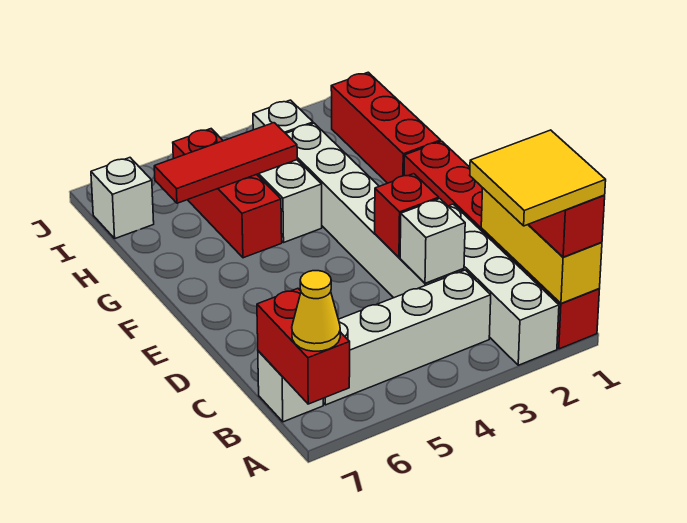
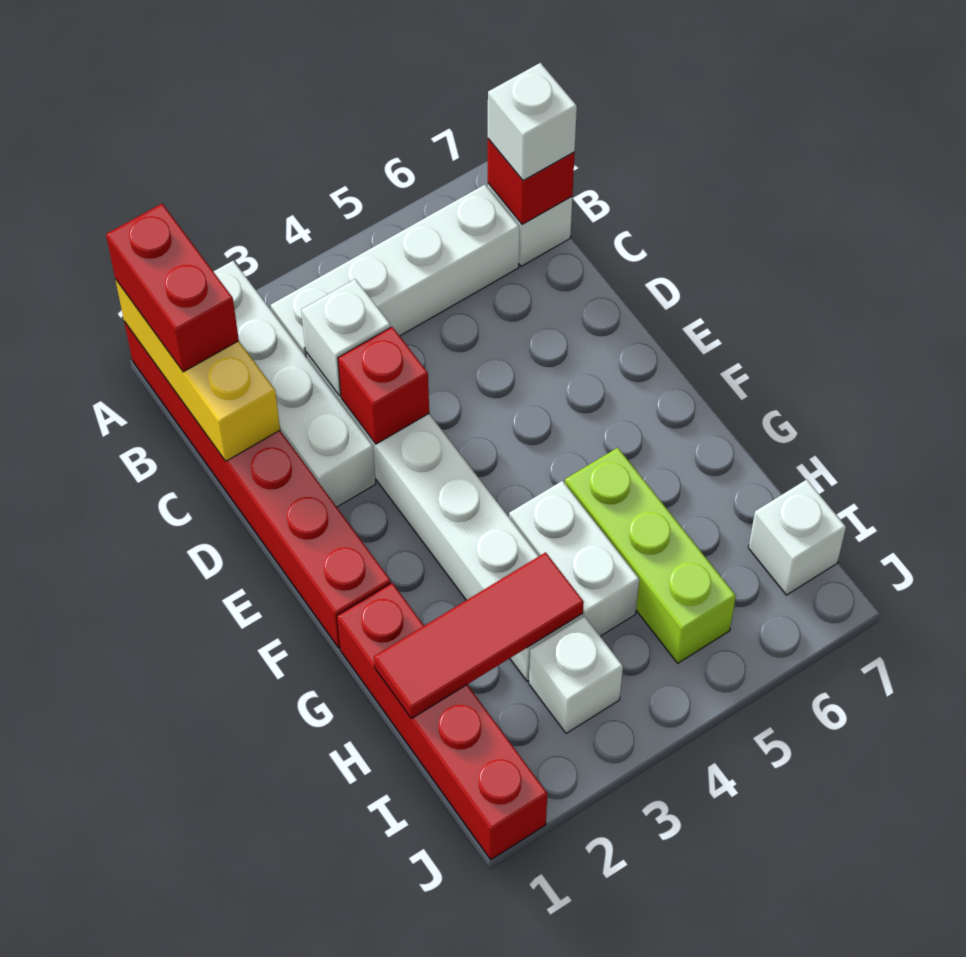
yellow tile A1:B2 level 4 -> none
red brick A7:B7 level 2 -> red brick B7 level 2
yellow cone A7 level 3 -> none
none -> white brick B7 level 3
red brick G1:I1 level 1 -> red brick G1:J1 level 1
red brick G5:I5 level 1 -> lime brick G5:I5 level 1
red tile H4:H6 level 2 -> red tile H1:H3 level 2

